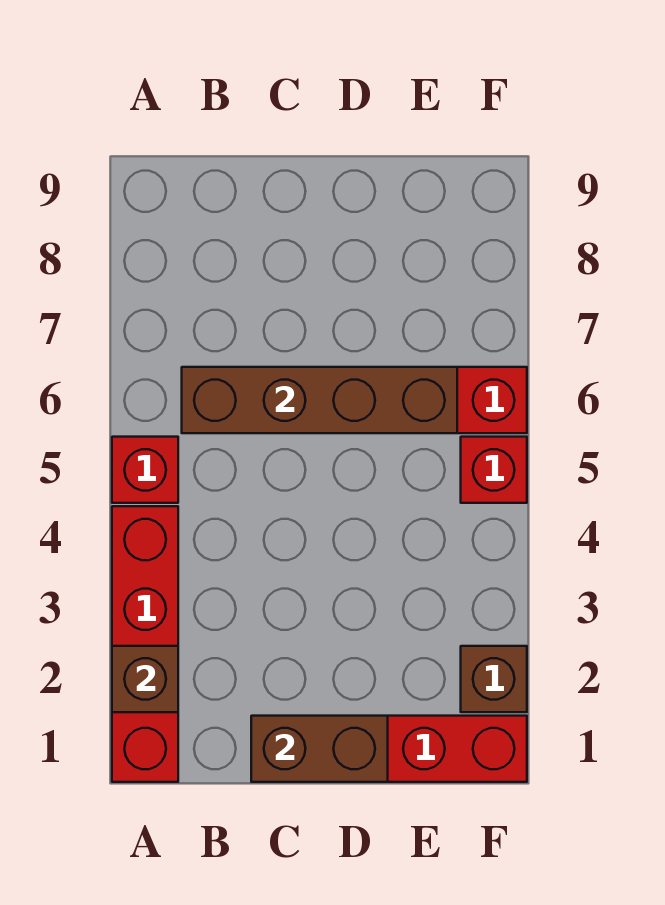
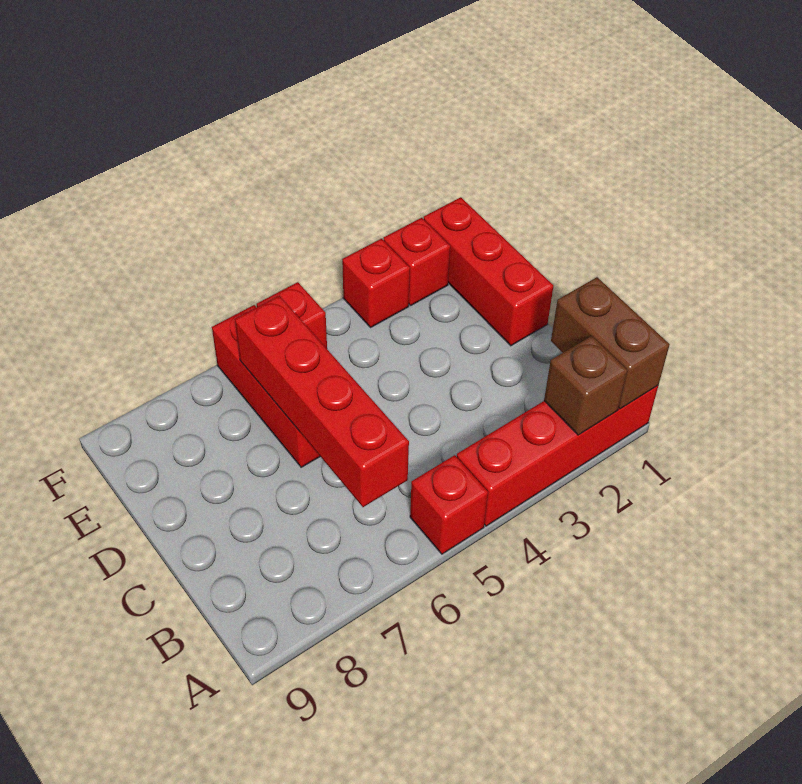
brown brick B6:E6 level 2 -> red brick B6:E6 level 2
brown brick C1:D1 level 2 -> brown brick A1:B1 level 2
brown brick F2 level 1 -> red brick F2 level 1
none -> red brick F3 level 1

